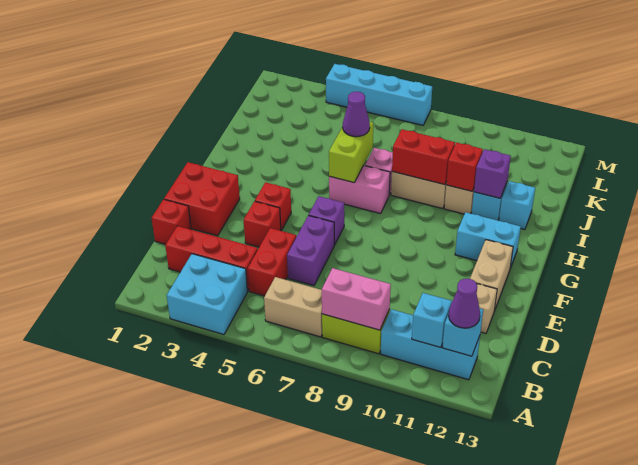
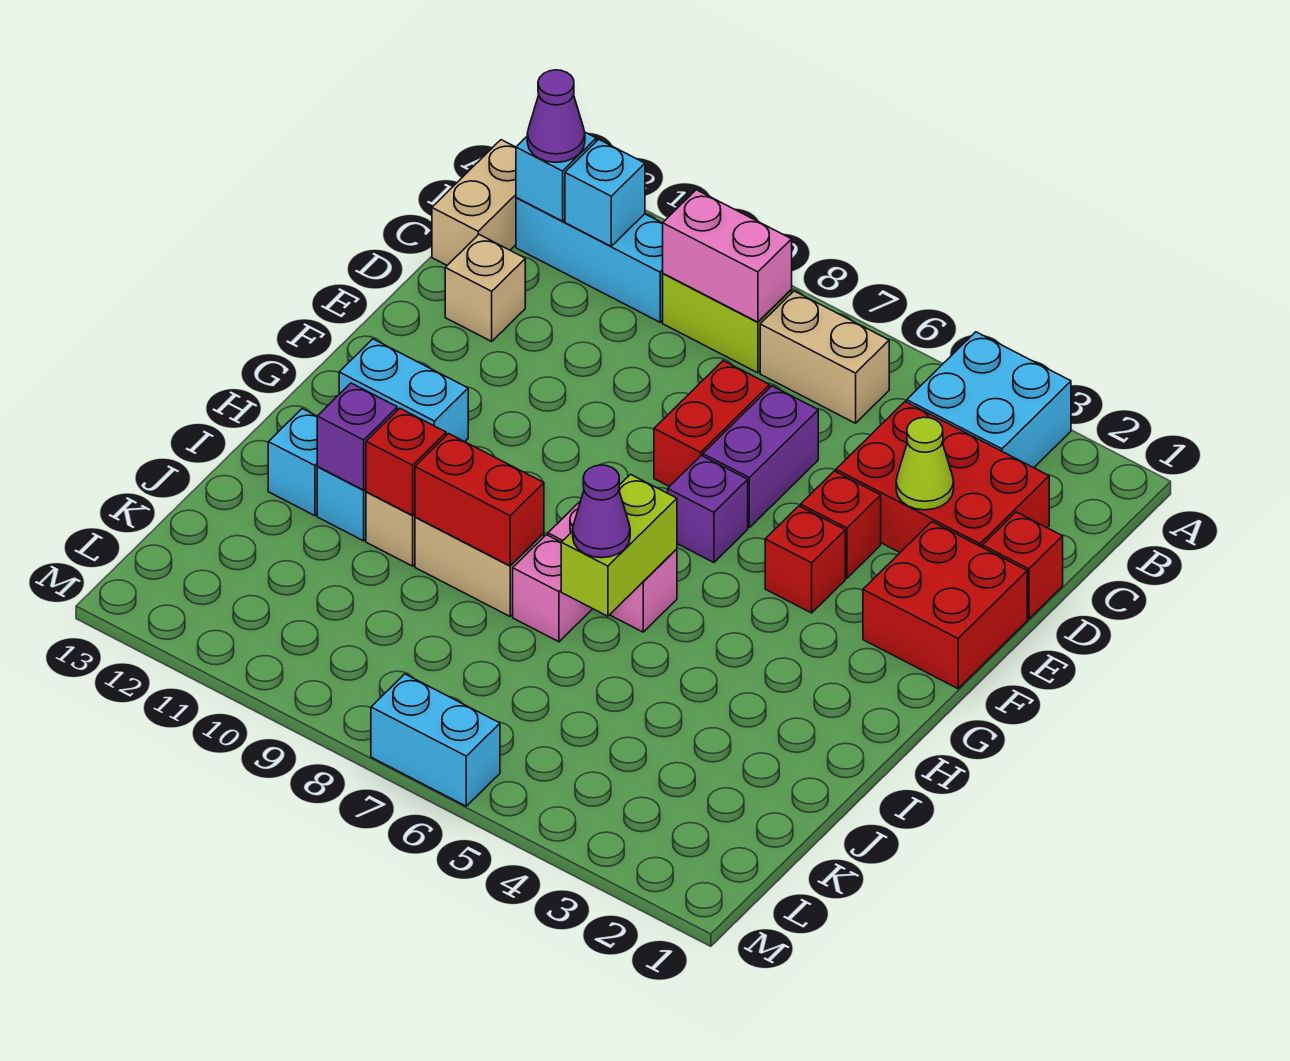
red brick C2:C4 level 1 -> red brick C2:D4 level 1
red brick C5:D5 level 1 -> red brick D7:E7 level 1
none -> lime cone D3 level 2
tan brick E12:F12 level 1 -> tan brick B13:C13 level 1
cyan brick M4:M7 level 1 -> cyan brick M6:M7 level 1

